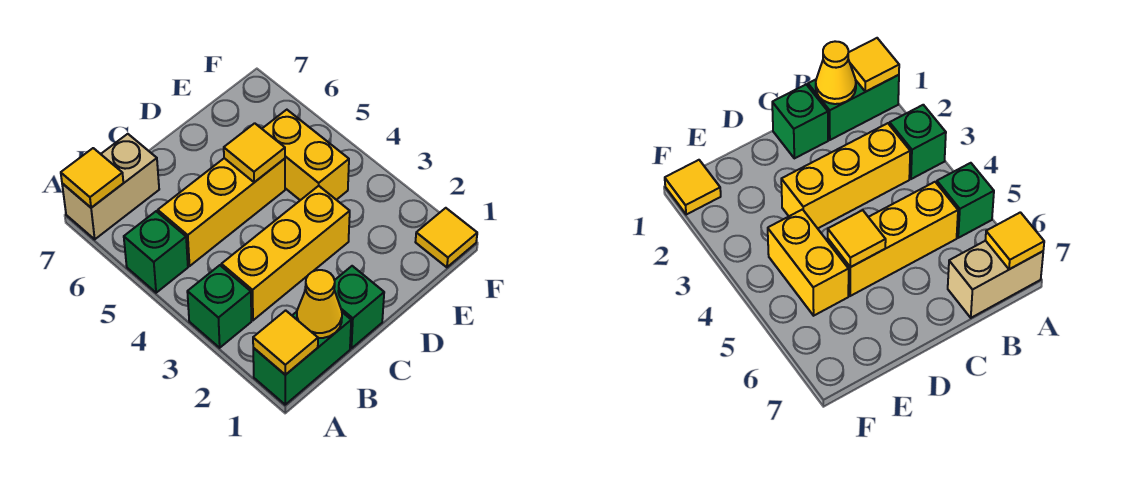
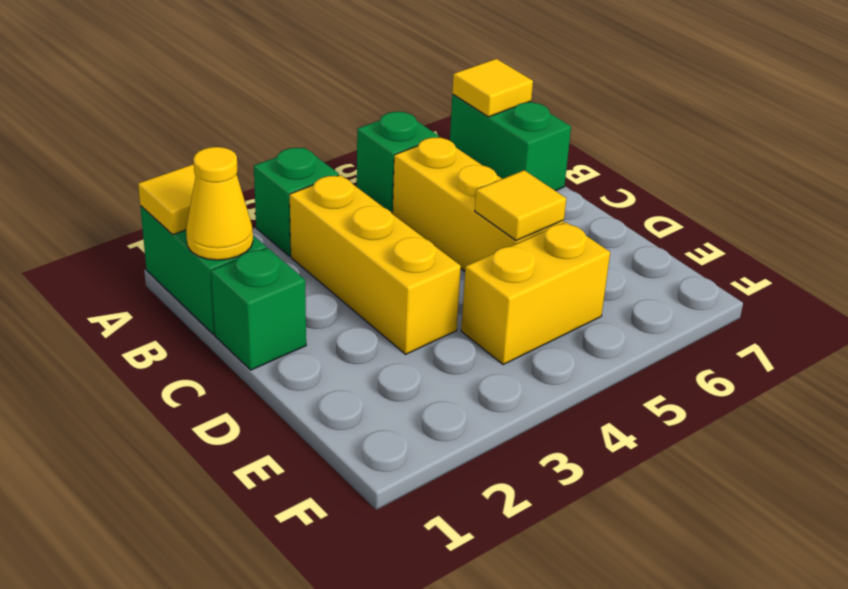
tan brick A7:B7 level 1 -> green brick A7:B7 level 1
yellow tile F1 level 1 -> none

